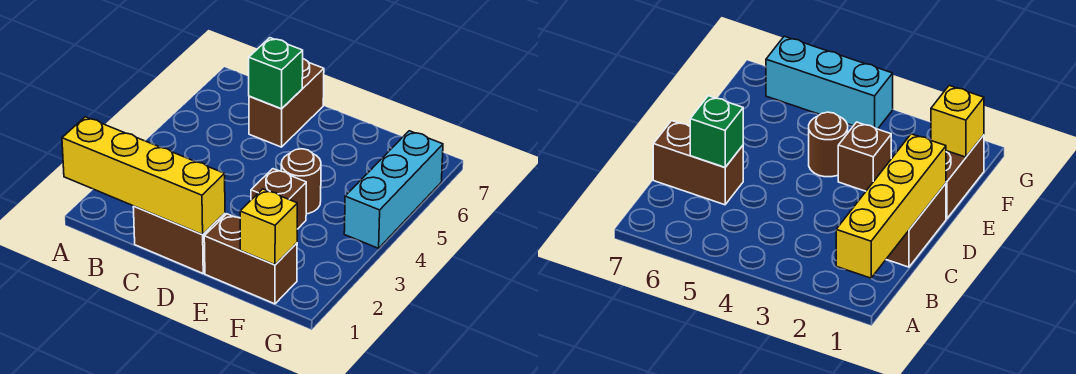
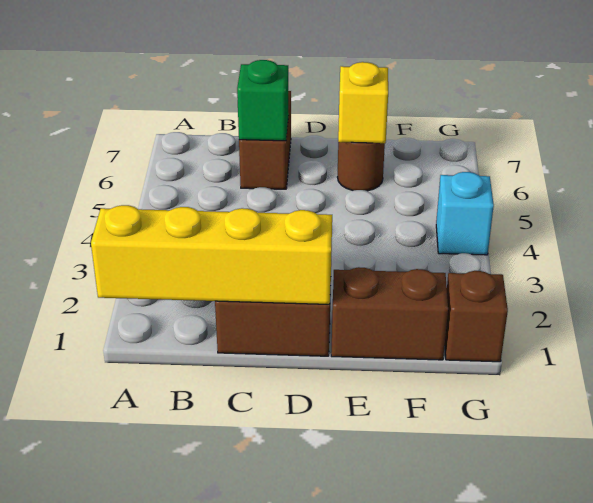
brown brick E3 level 1 -> brown brick G1 level 1
brown round brick E4 level 1 -> brown round brick E6 level 1
yellow brick F1 level 2 -> yellow brick E6 level 2
cyan brick G4:G6 level 1 -> cyan brick G4 level 1

